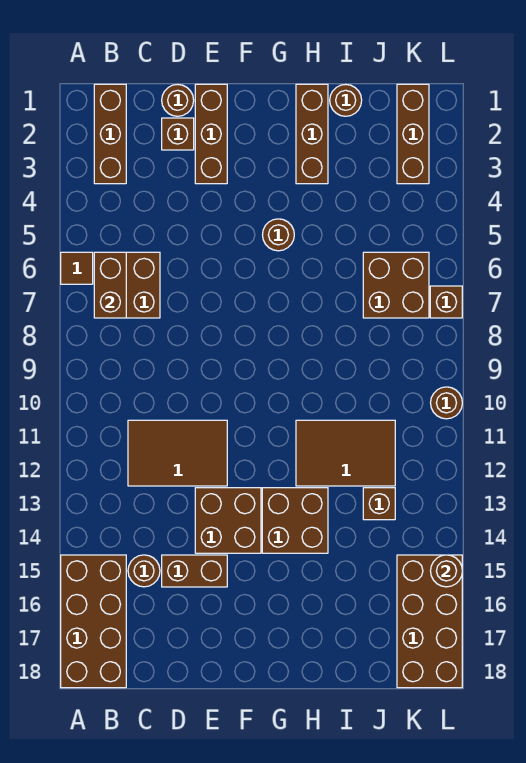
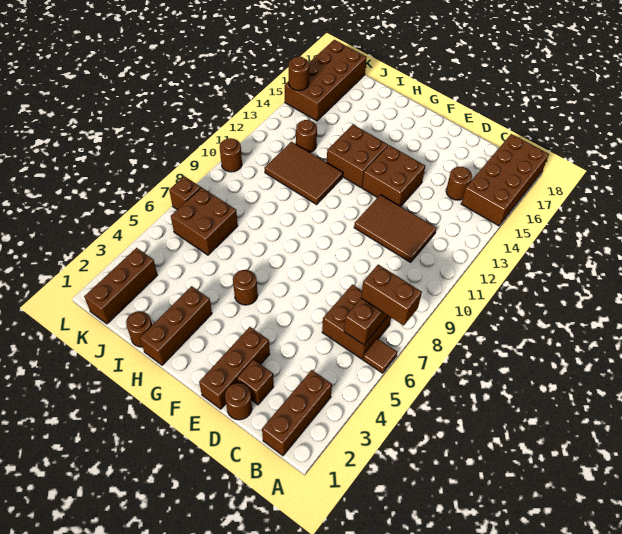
brown brick D15:E15 level 1 -> brown brick A7:B7 level 3
brown brick J13 level 1 -> brown round brick J13 level 1

